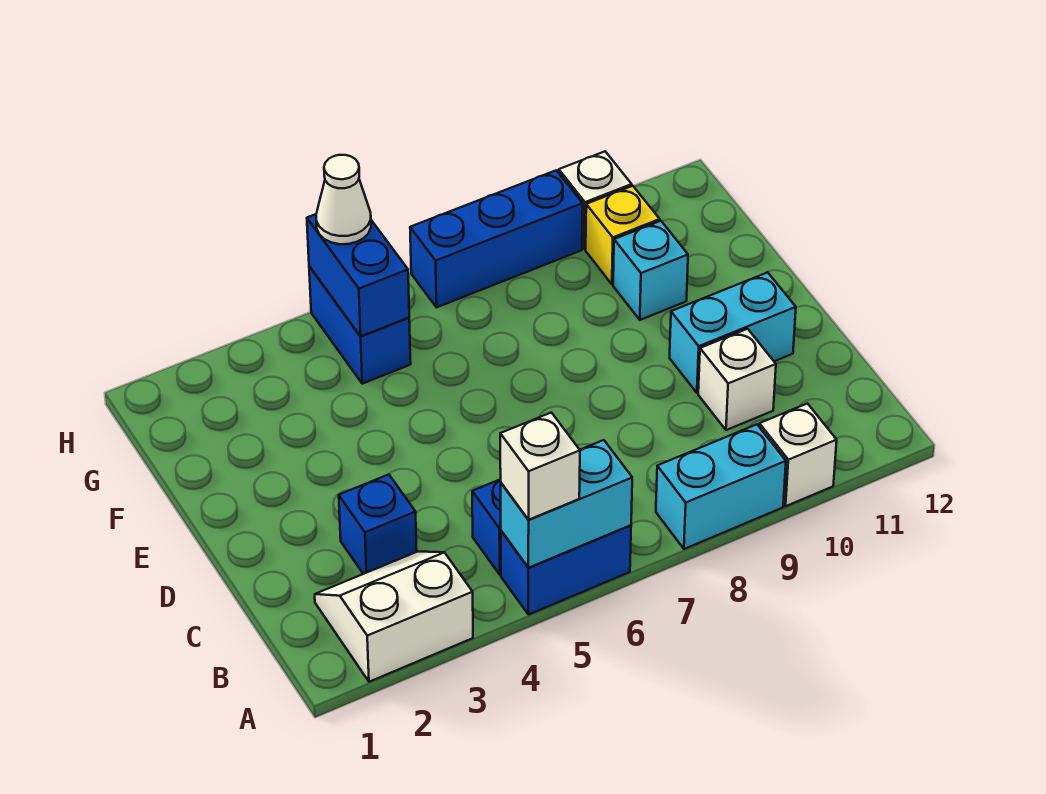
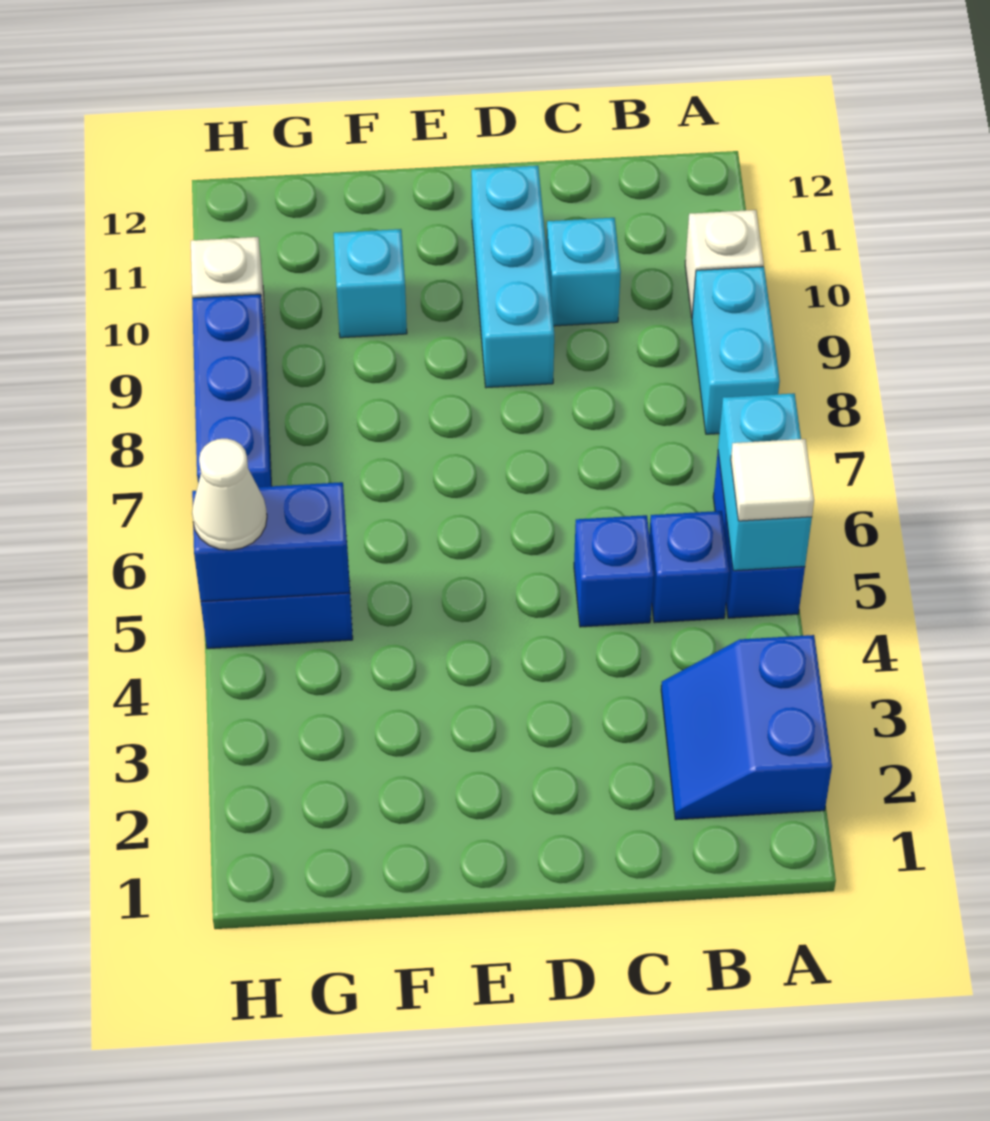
white slope A2:B3 level 1 top A -> blue slope A2:B3 level 1 top A
white brick A5 level 3 -> white tile A5 level 3
blue brick C3 level 1 -> blue brick C5 level 1
white brick C10 level 1 -> cyan brick C10 level 1
cyan brick D10:D11 level 1 -> cyan brick D9:D11 level 1
yellow brick G10 level 1 -> none

